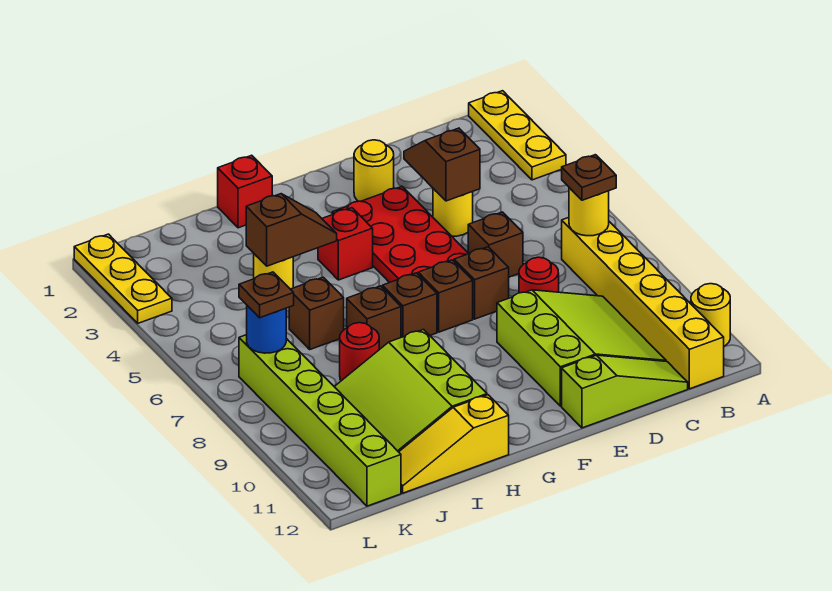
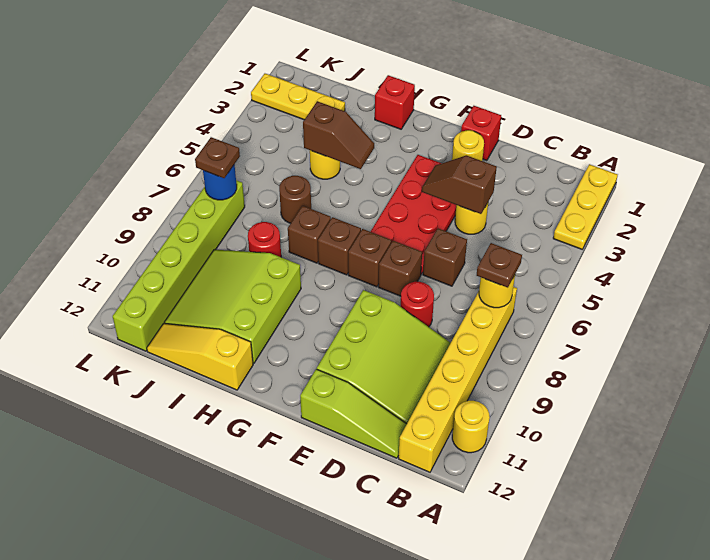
brown slope D3:D4 level 2 top 4 -> brown slope D4:E4 level 2 top D
red brick G4 level 1 -> red brick E1 level 1
brown brick I6 level 1 -> brown round brick I6 level 1
yellow plate L1:L3 level 1 -> yellow plate J2:L2 level 1

